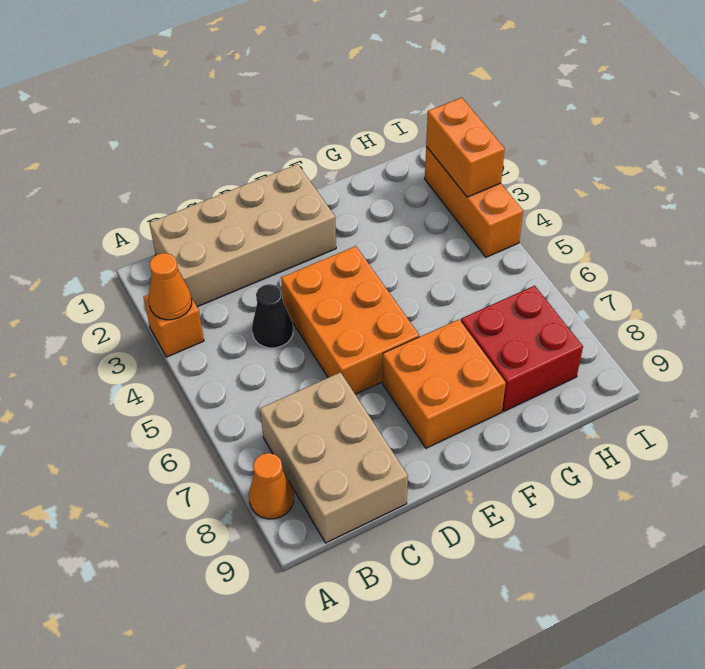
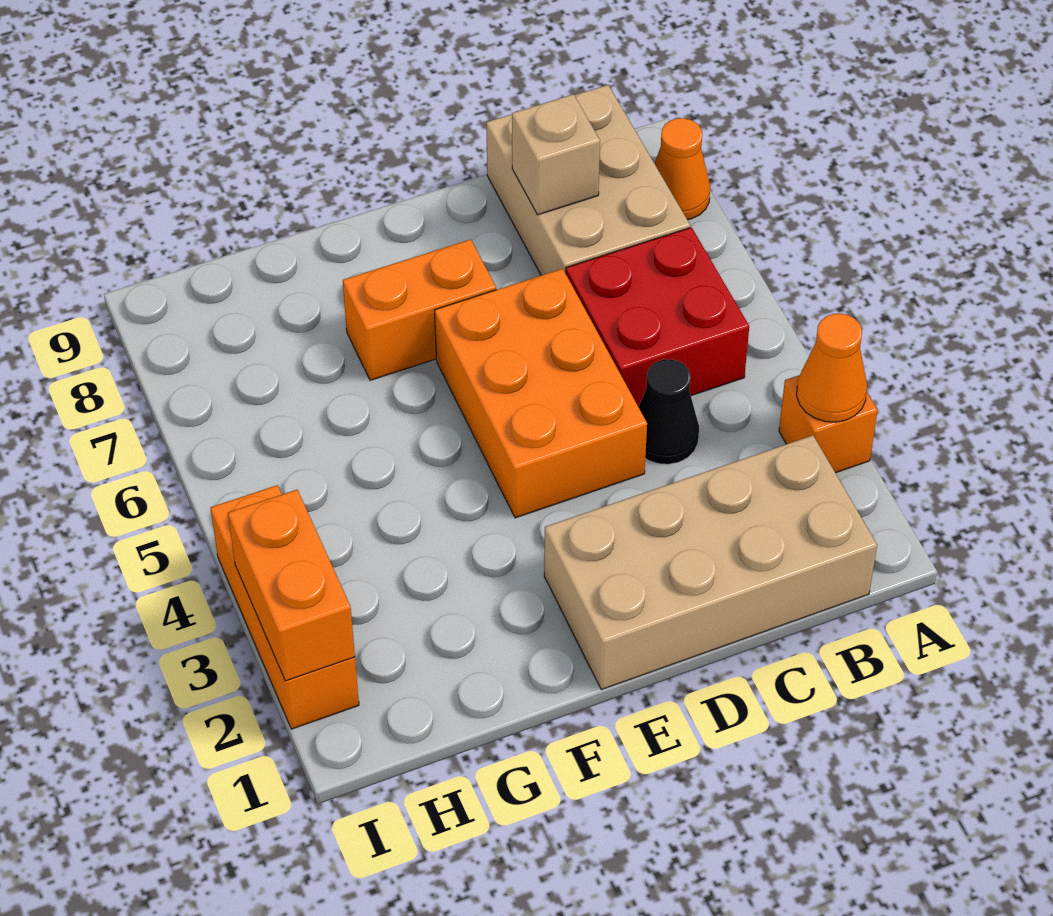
none -> tan brick C8 level 2
orange brick E7:F8 level 1 -> orange brick E7:F7 level 1
red brick G7:H8 level 1 -> red brick B5:C6 level 1

